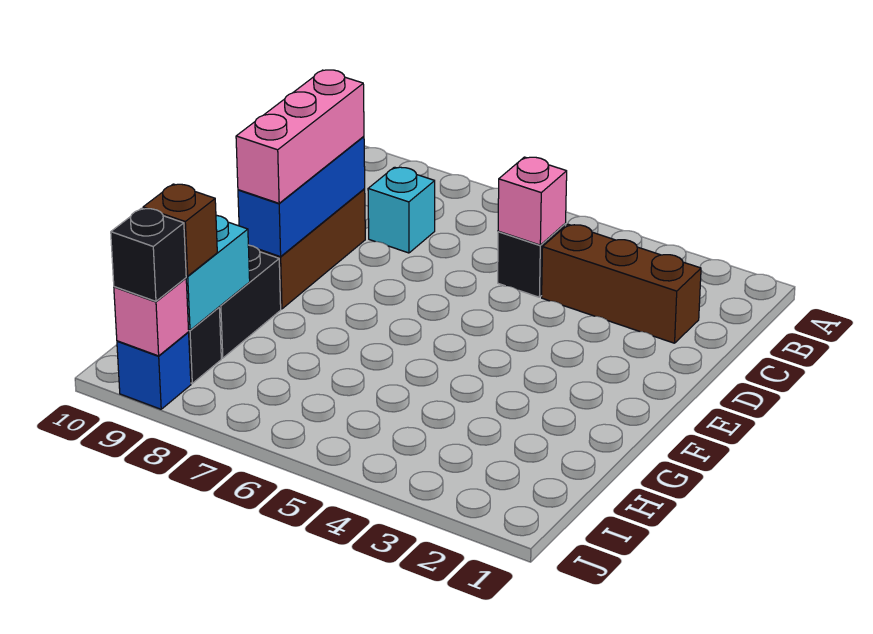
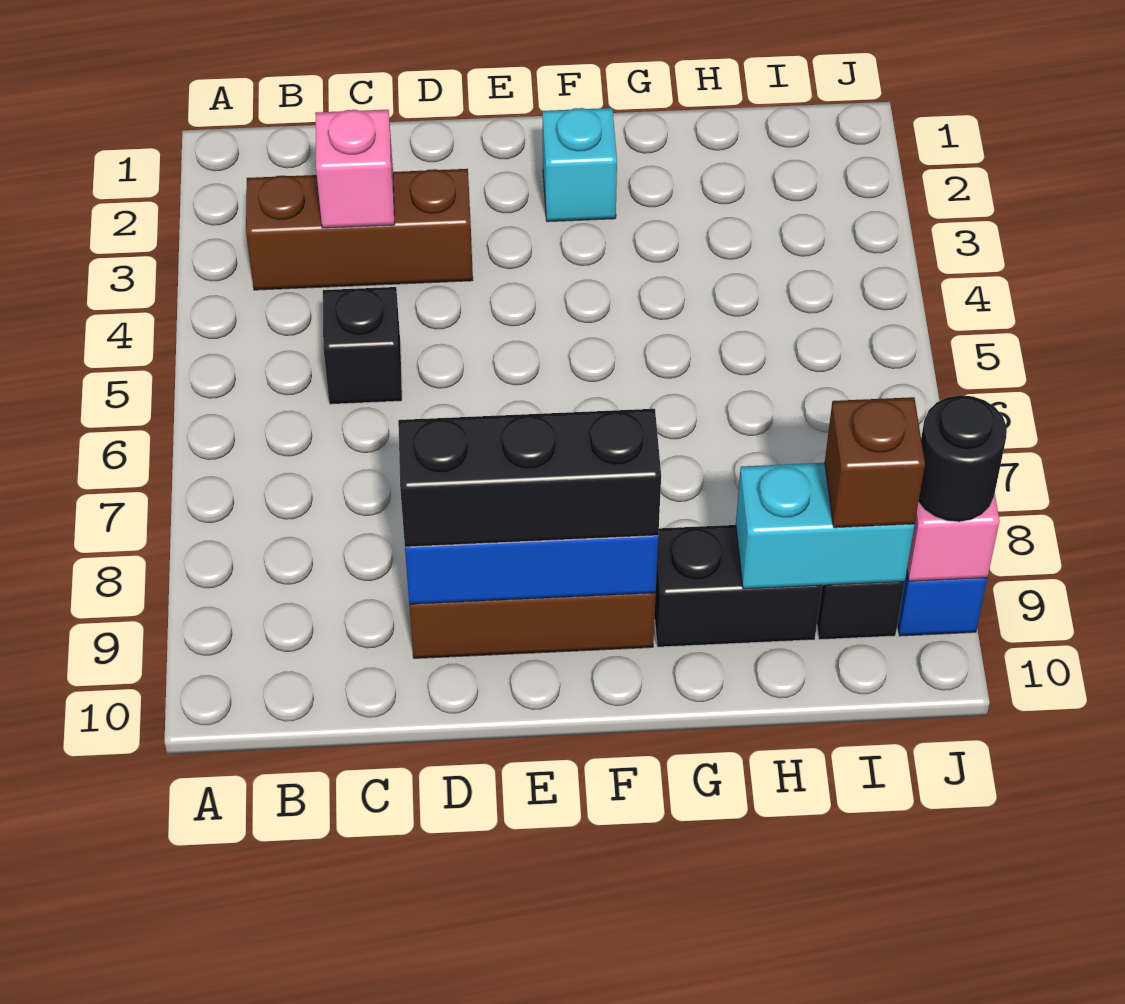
brown brick C2:C4 level 1 -> brown brick B3:D3 level 1
pink brick C5 level 2 -> pink brick C3 level 2
cyan brick C8 level 1 -> cyan brick F2 level 1
pink brick D9:F9 level 3 -> black brick D9:F9 level 3
black brick J9 level 3 -> black round brick J9 level 3

